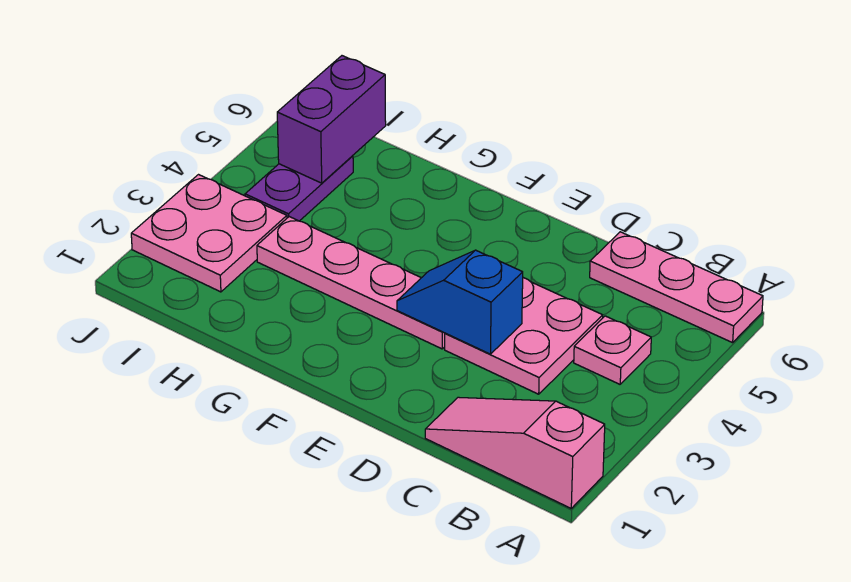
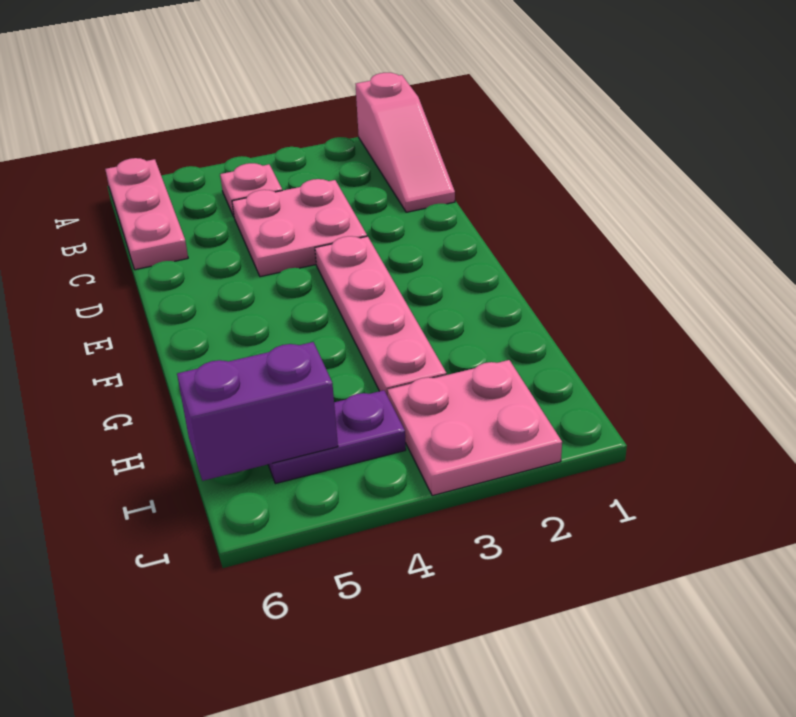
blue slope D3:E3 level 2 top D -> none

